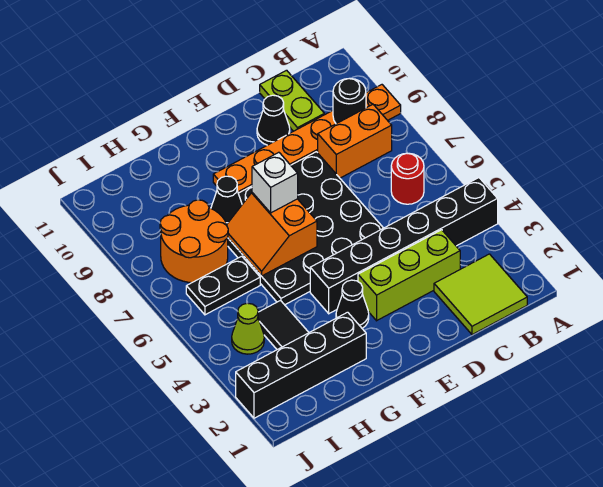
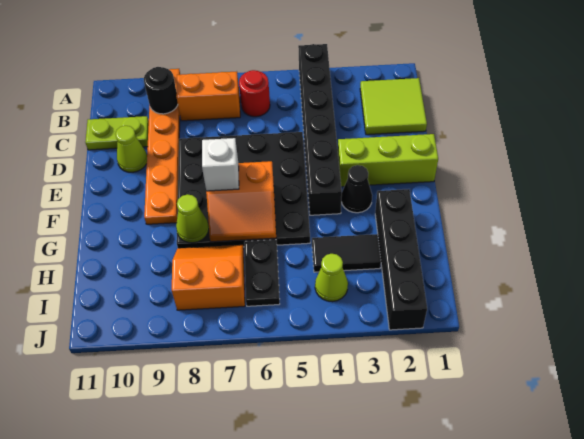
orange brick B8:C8 level 1 -> orange brick B7:B8 level 1
lime brick C3:E3 level 1 -> lime brick E1:E3 level 1
black cone D10 level 1 -> lime cone D10 level 1
black cone G8 level 2 -> lime cone G8 level 2
orange round brick H7:I8 level 1 -> orange slope H7:I8 level 1 top I

